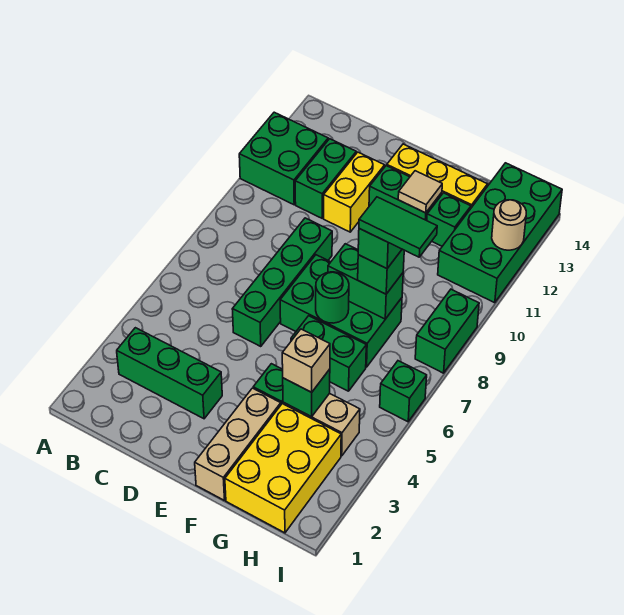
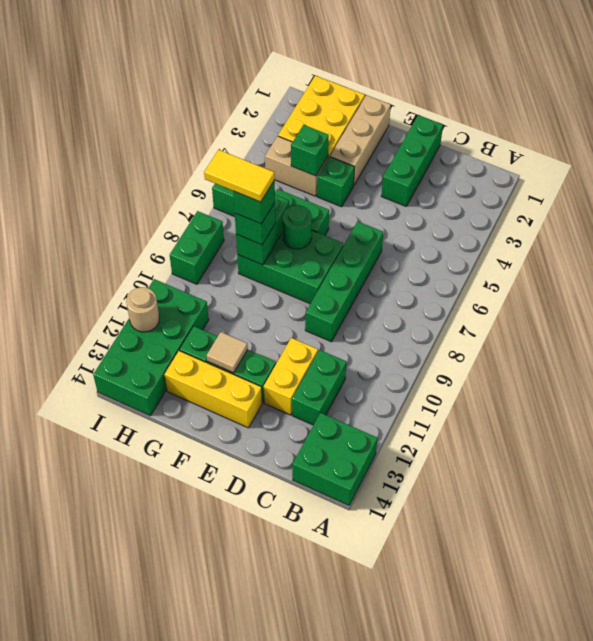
green brick A11:B12 level 1 -> green brick A13:B14 level 1
green brick B3:D3 level 1 -> green brick D1:D3 level 1
green brick F8:G8 level 2 -> green brick G7:G8 level 2
tan brick G4 level 3 -> none
green tile G8:H8 level 5 -> yellow tile G8:H8 level 5

